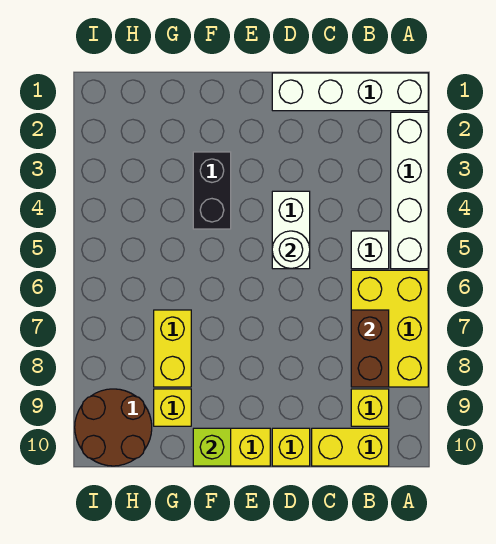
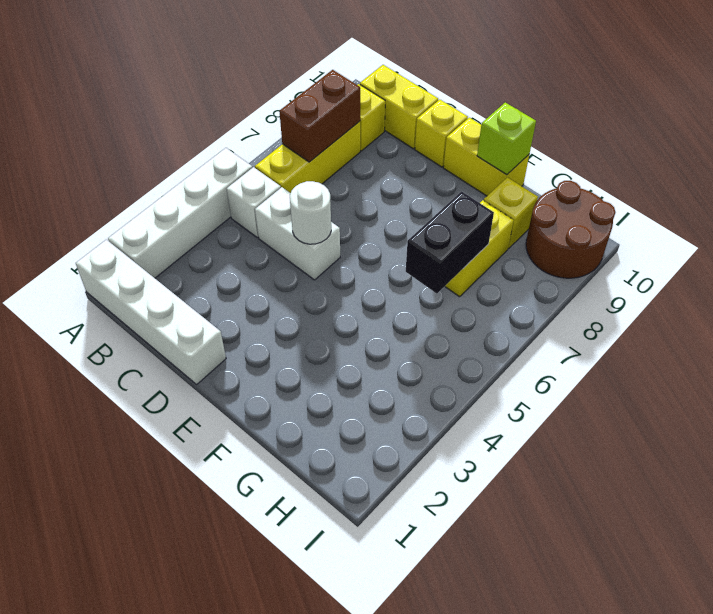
yellow brick A6:B8 level 1 -> yellow brick B6:B8 level 1
white brick D4:D5 level 1 -> white brick C5:D5 level 1
black brick F3:F4 level 1 -> black brick G6:G7 level 2

